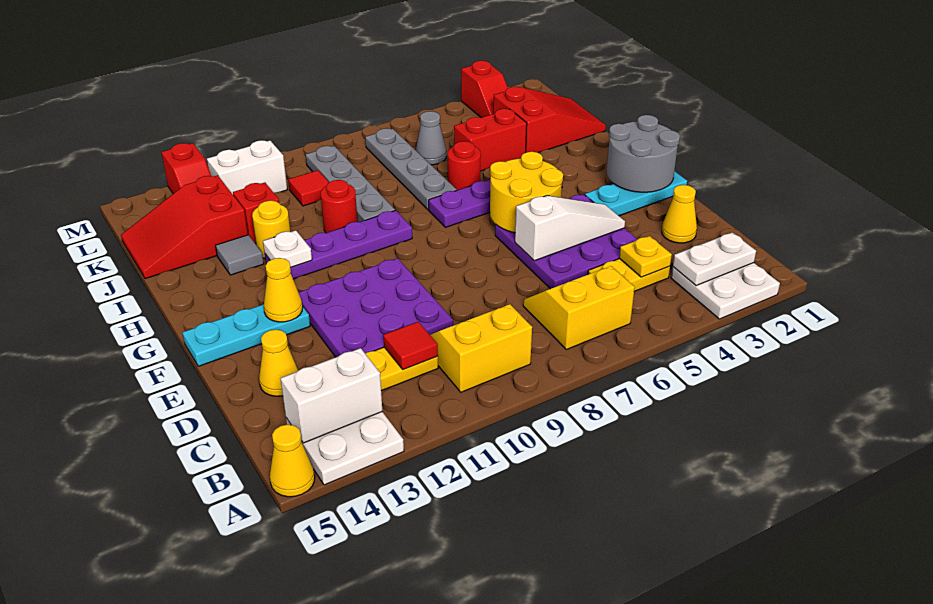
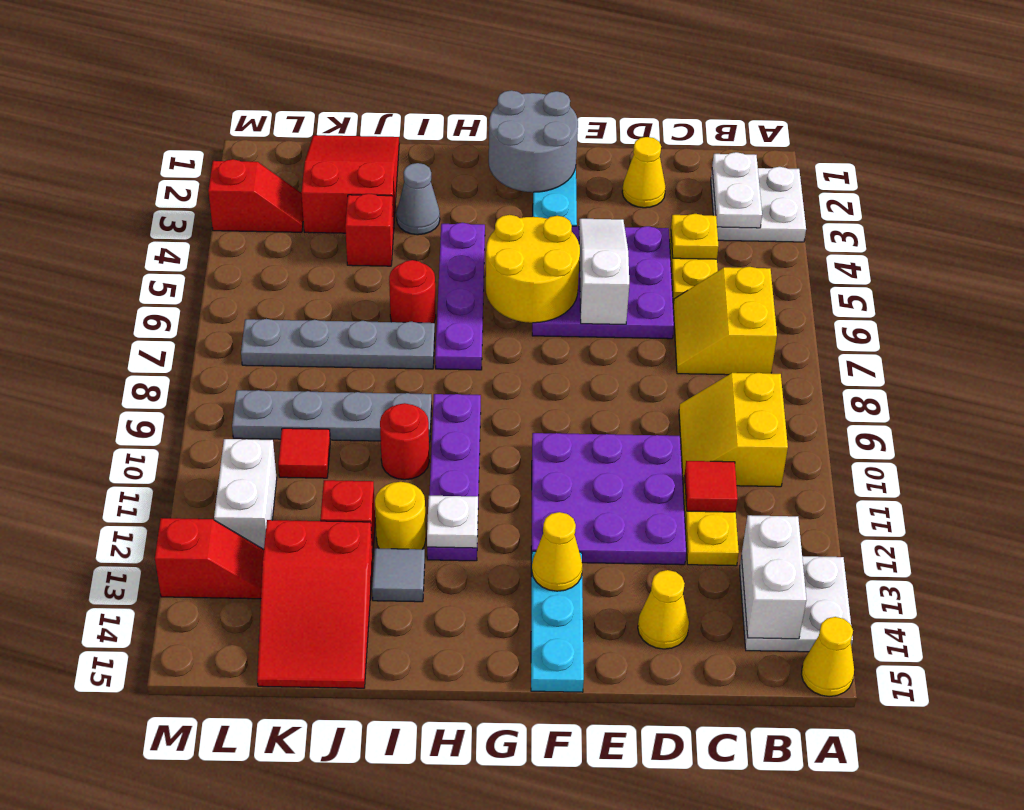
red brick J4:J5 level 1 -> red brick J4 level 1
grey cone K6 level 1 -> grey cone I3 level 1

